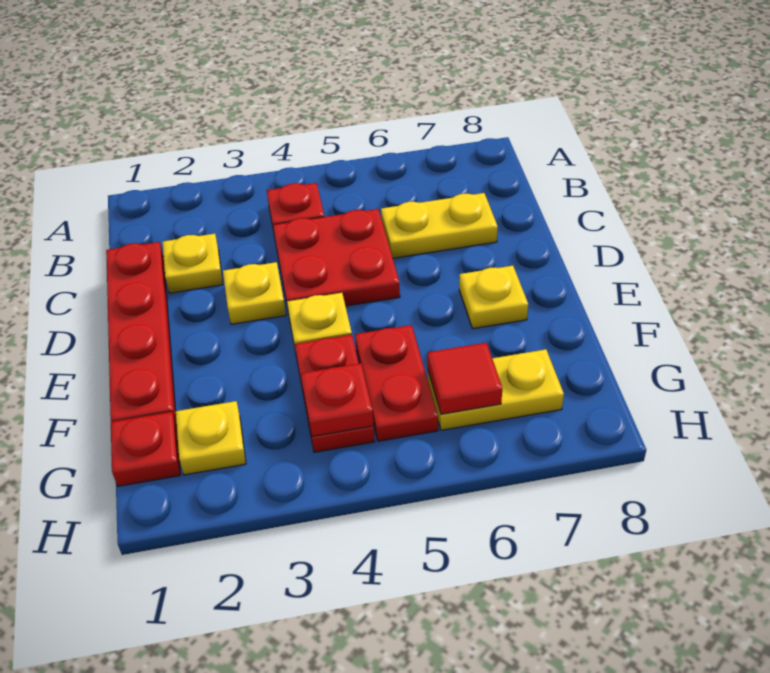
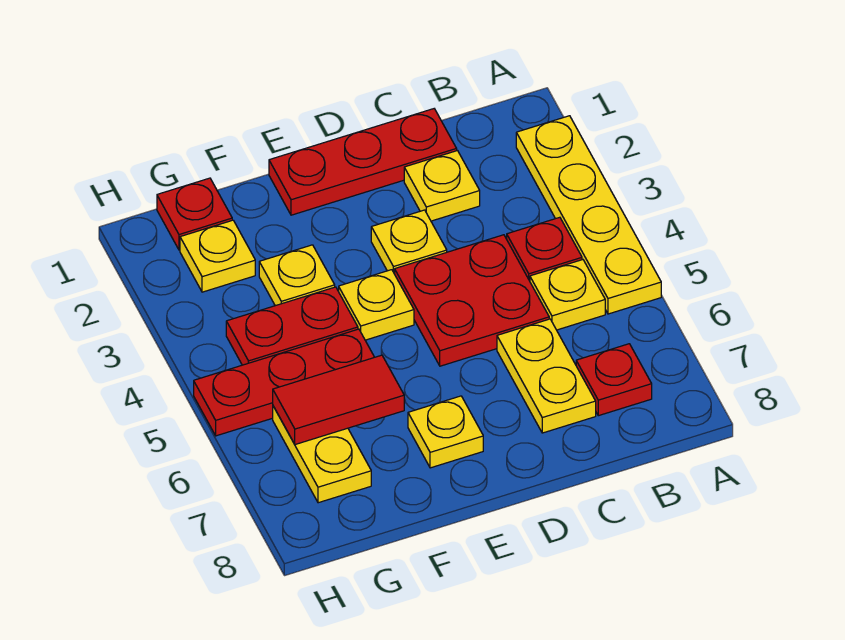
none -> yellow plate A2:A5 level 1
none -> yellow plate B5 level 1
red plate C1:F1 level 1 -> red plate C1:E1 level 1
none -> yellow plate F3 level 1
red plate F5:G5 level 1 -> red plate F5:H5 level 1
red plate G4 level 2 -> red plate B7 level 1
red tile G6 level 2 -> red tile F6:G6 level 2

